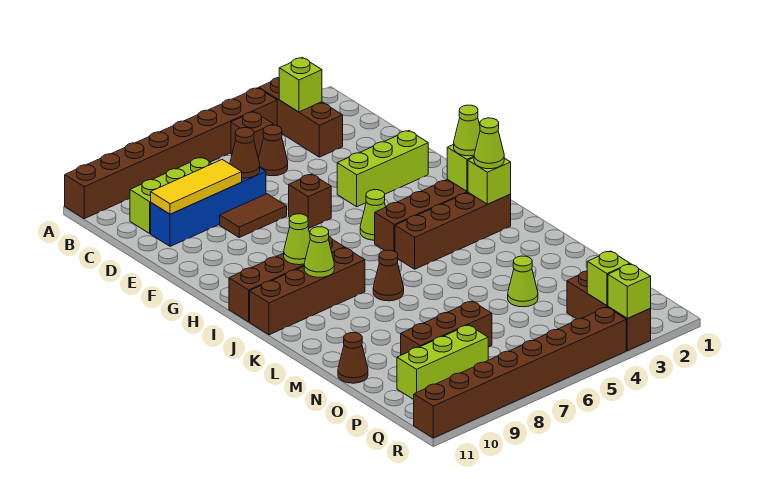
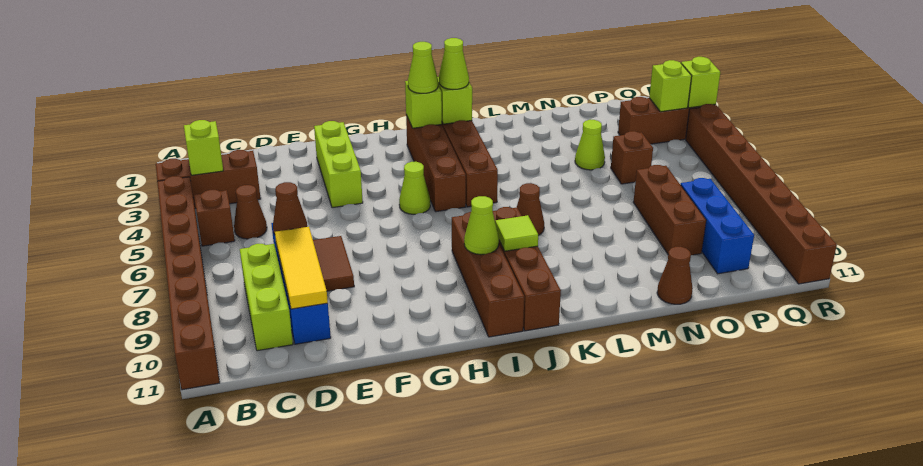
brown brick F6 level 1 -> brown brick O5 level 1
lime cone J9 level 2 -> lime tile J9 level 2
lime brick P8:P10 level 1 -> blue brick P8:P10 level 1

